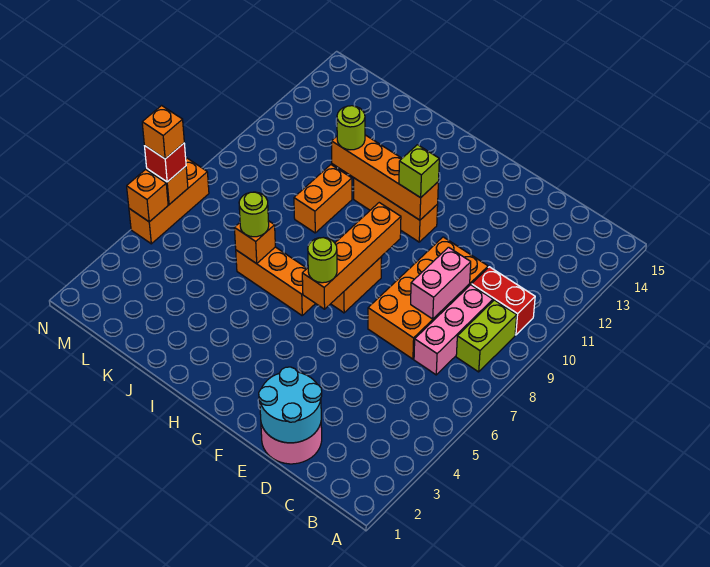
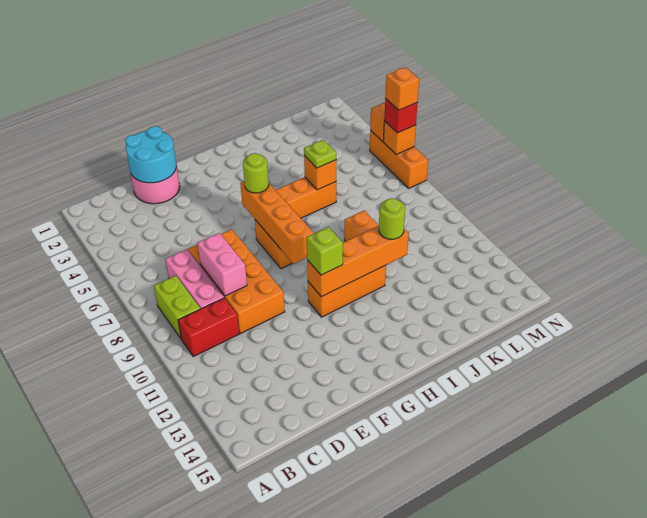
lime round brick J6 level 3 -> lime plate J6 level 3

